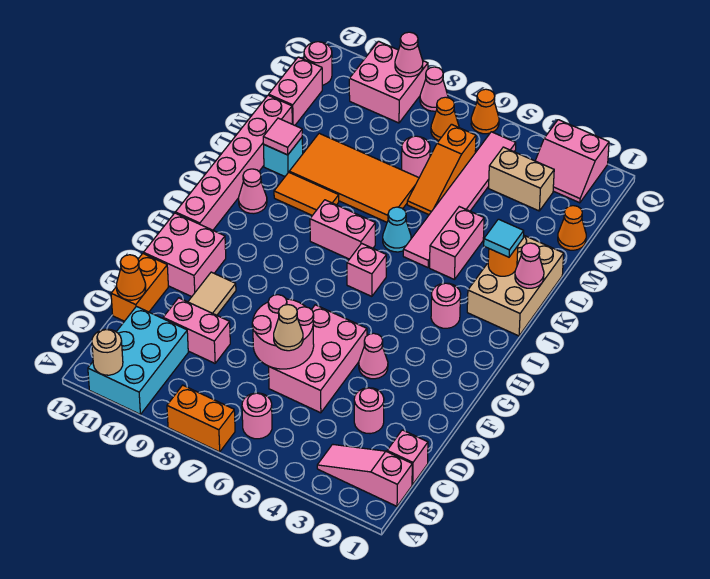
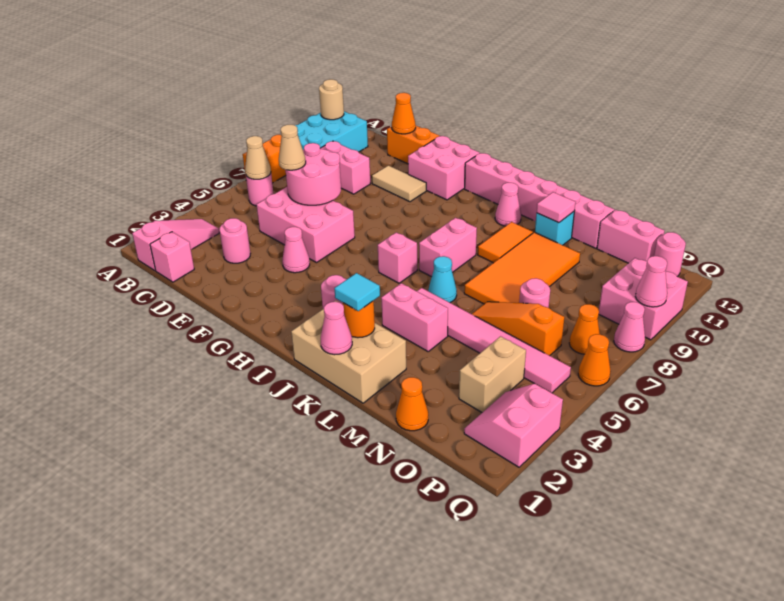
cyan brick A10:C11 level 1 -> cyan brick A9:B11 level 1
none -> tan cone B6 level 2
pink brick D9:D10 level 1 -> pink brick C9:D9 level 1

